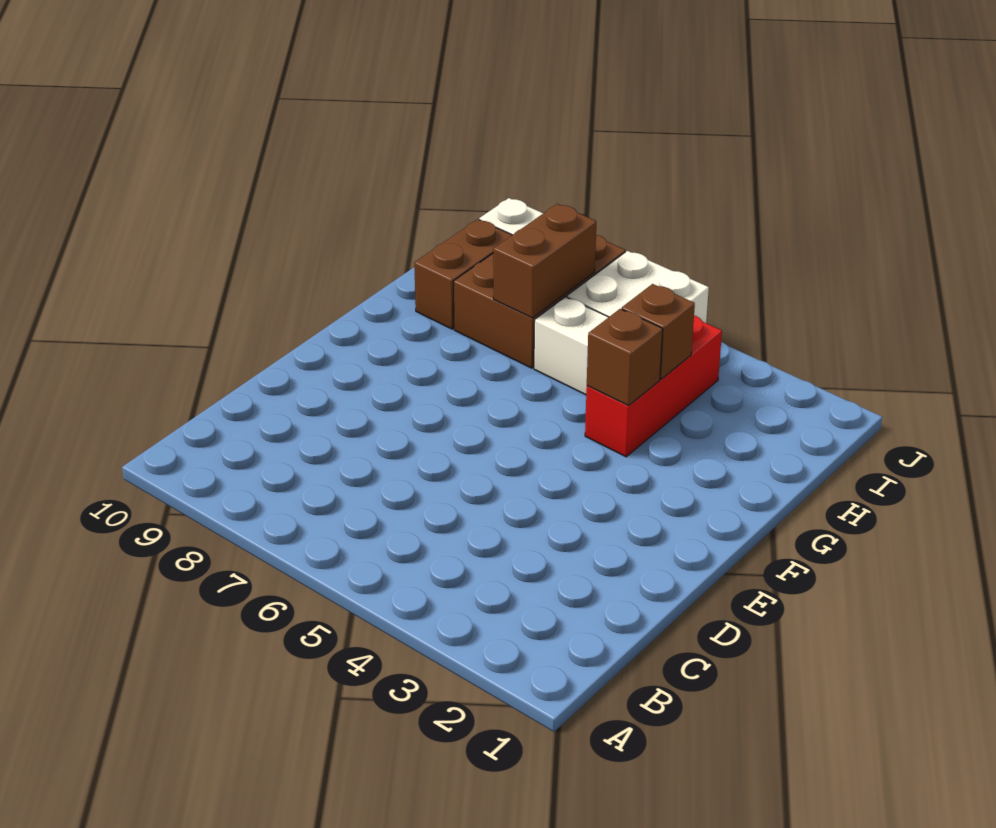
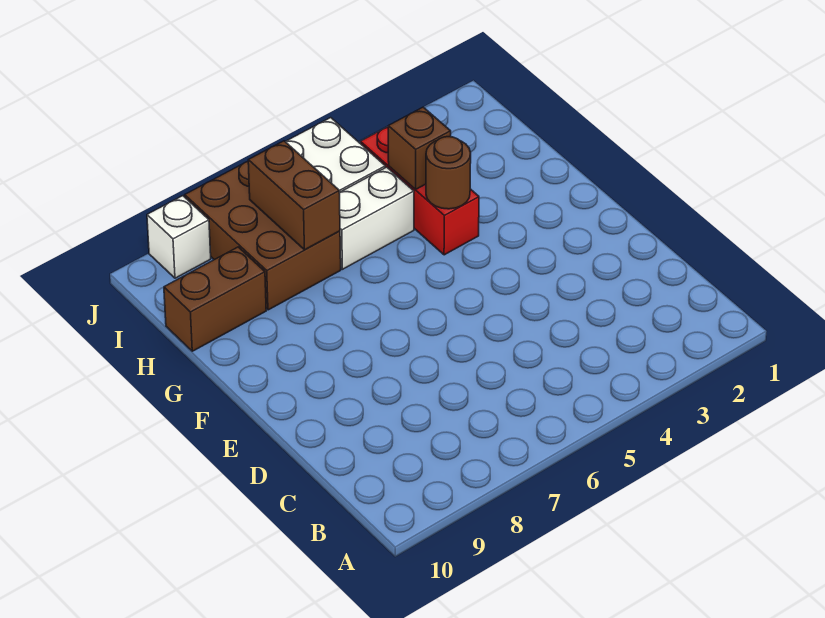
brown brick G4 level 2 -> brown round brick G4 level 2
brown brick H9:I9 level 1 -> brown brick H9:H10 level 1

